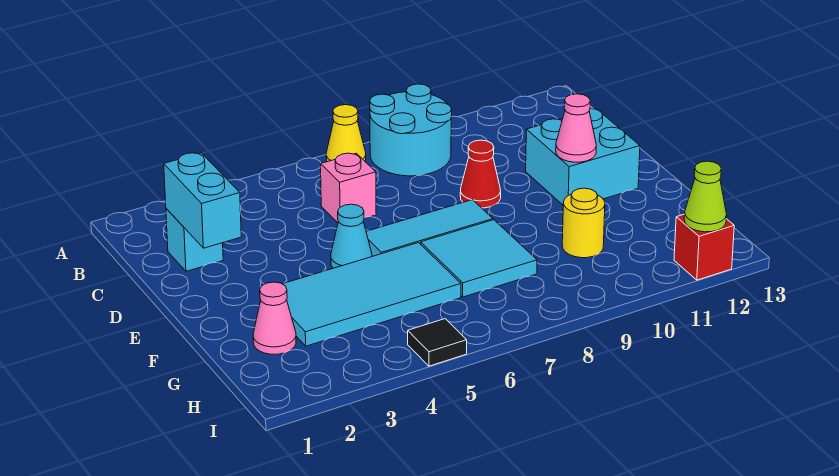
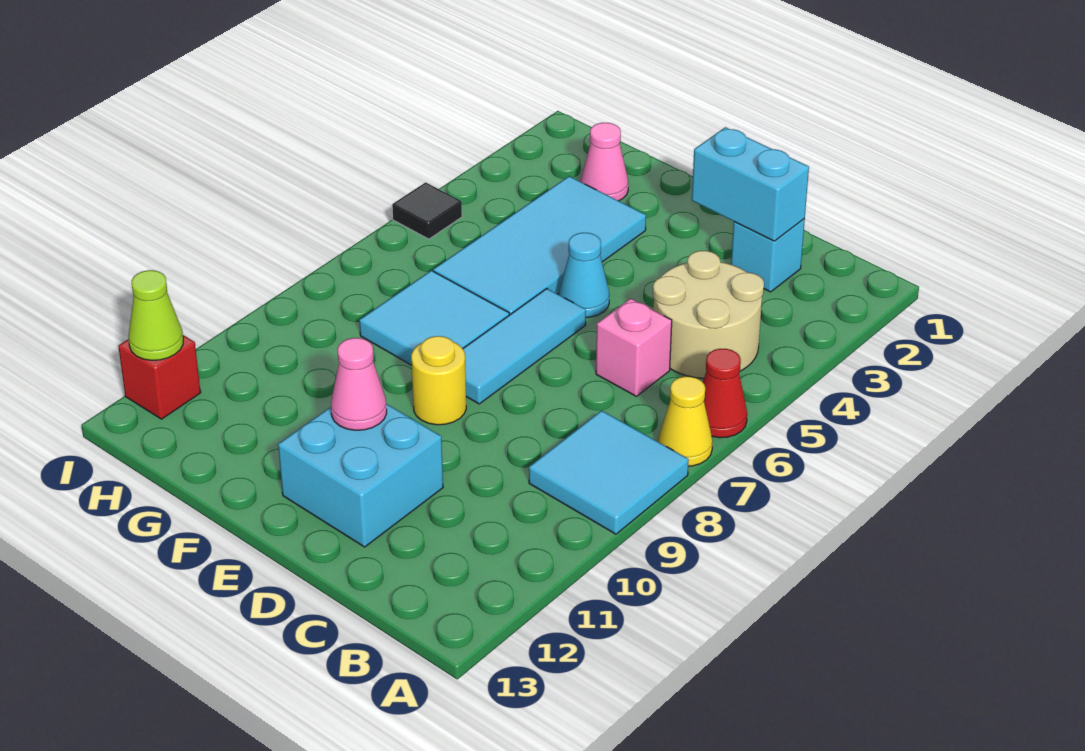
cyan round brick A8:B9 level 1 -> cyan tile A8:B9 level 1
none -> tan round brick B4:C5 level 1
red cone D9 level 1 -> red cone A6 level 1
yellow round brick G10 level 1 -> yellow round brick E9 level 1

